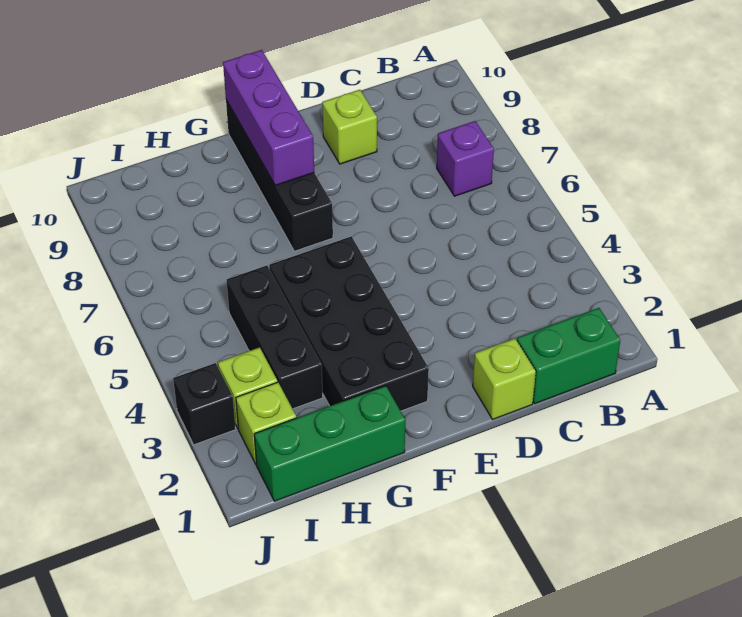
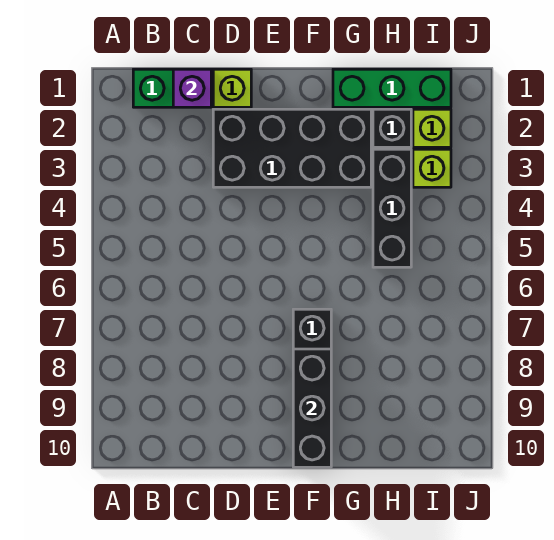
purple brick B7 level 1 -> purple brick C1 level 2
lime brick D9 level 1 -> none
black brick F2:G5 level 1 -> black brick D2:G3 level 1
purple brick F8:F10 level 2 -> black brick F8:F10 level 2
black brick J3 level 1 -> black brick H2 level 1

